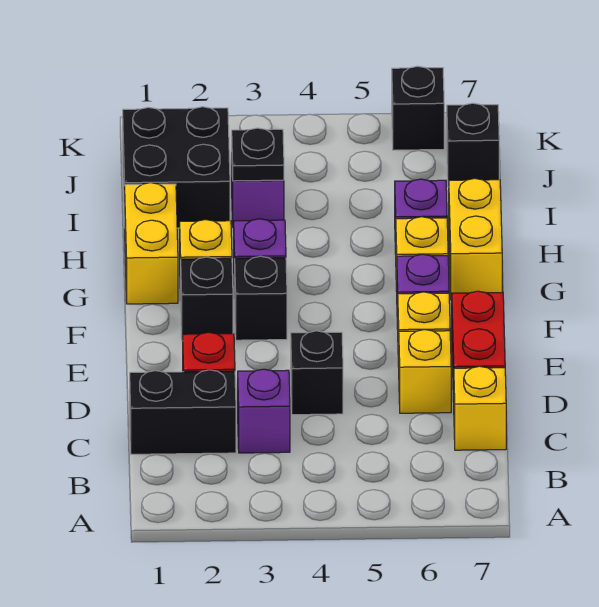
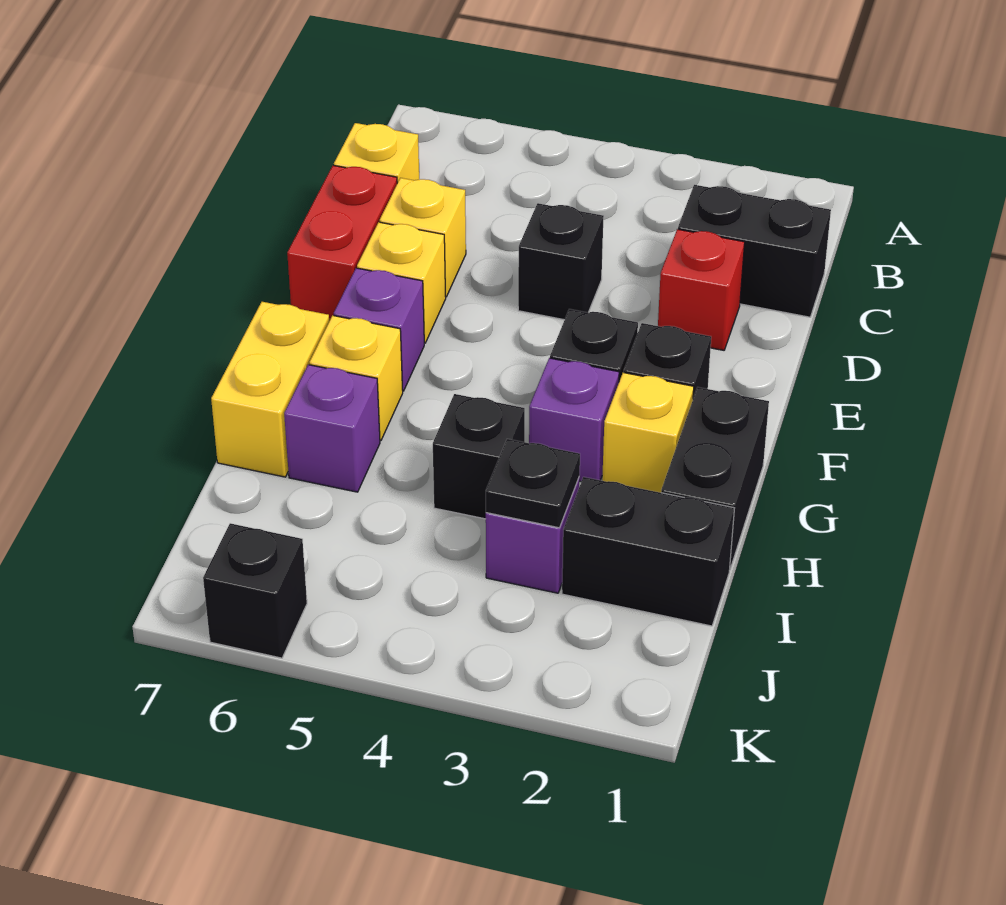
purple brick C3 level 1 -> none
yellow brick G1:H1 level 1 -> black brick G1:H1 level 1
black brick I1:J2 level 1 -> black brick I1:I2 level 1
black brick J7 level 1 -> black brick H4 level 1

